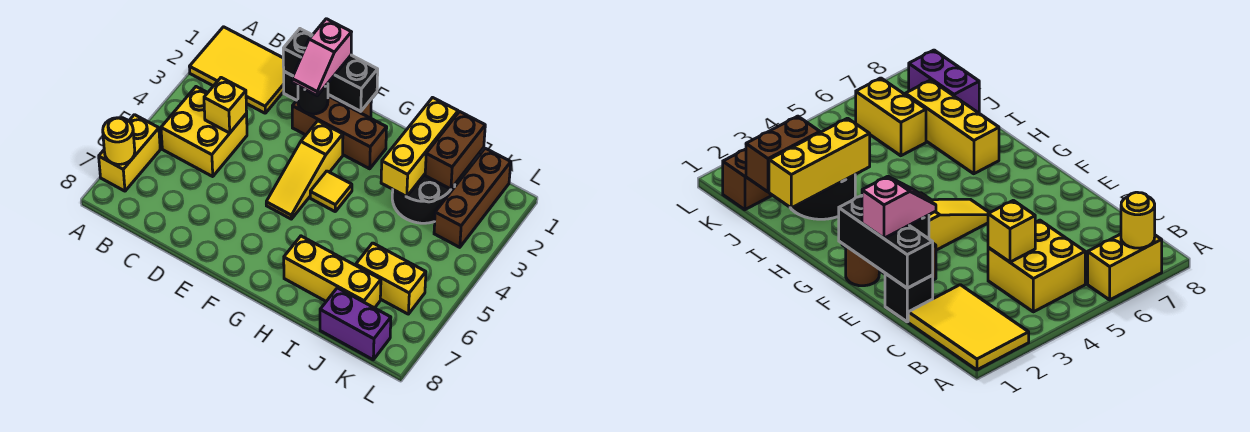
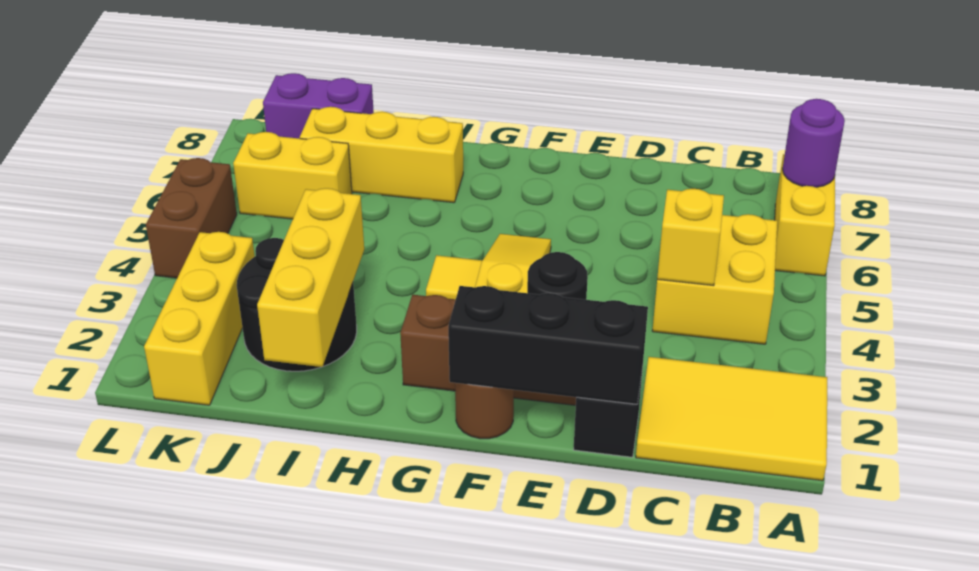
yellow round brick A7 level 2 -> purple round brick A7 level 2
pink slope E1:E2 level 3 top 1 -> none
brown brick J1:J2 level 2 -> brown brick L4:L5 level 1
brown brick K1:K3 level 1 -> yellow brick K1:K3 level 1

